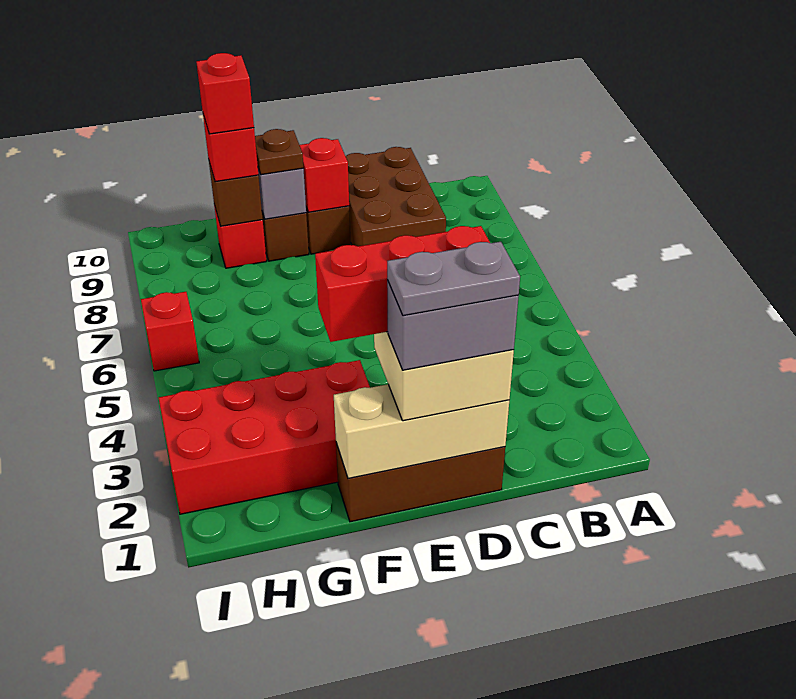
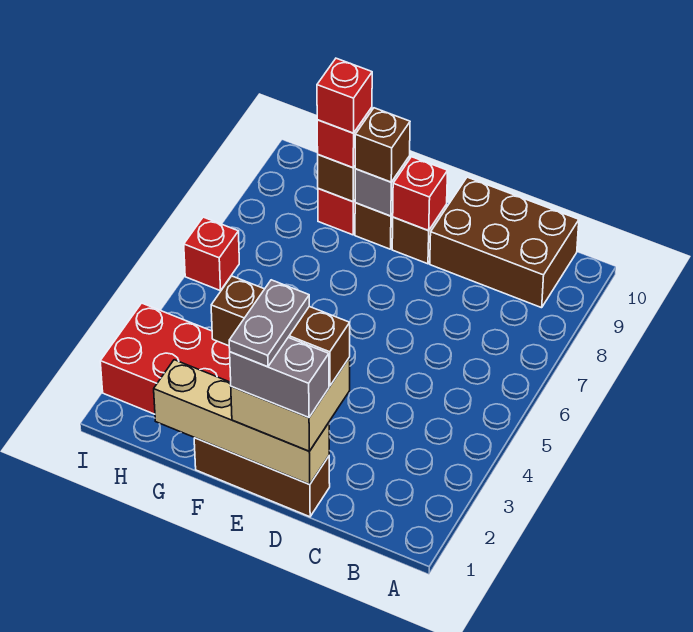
brown brick C8:D10 level 1 -> brown brick B9:D10 level 1
tan brick D1:F1 level 2 -> tan brick D1:G1 level 2
grey plate D1:E1 level 5 -> grey plate E1:E2 level 5
red brick D2:F2 level 4 -> brown brick D2:F2 level 4
brown plate F9 level 3 -> brown brick F9 level 3

